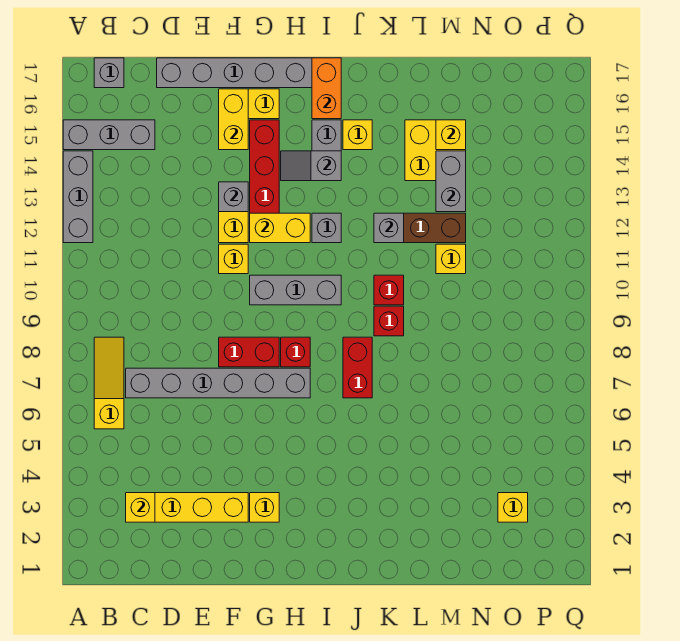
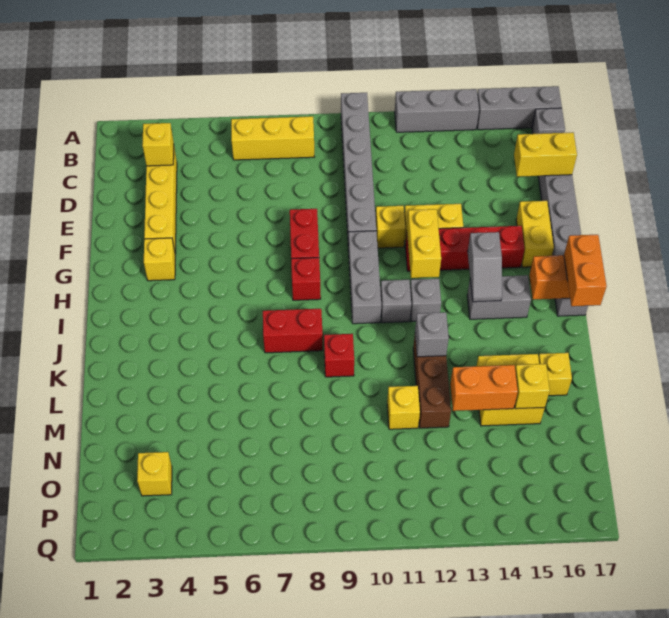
grey brick A15:C15 level 1 -> grey brick A15:A17 level 1
yellow slope B6:B8 level 1 top 6 -> yellow brick B6:B8 level 1
grey brick C7:H7 level 1 -> grey brick A10:F10 level 1
grey brick F13 level 2 -> grey brick I11 level 1
yellow brick F15:F16 level 2 -> yellow brick D16:D17 level 2
grey slope H14:I14 level 2 top I -> grey slope H14:I14 level 2 top H
none -> orange brick I17:J17 level 3
yellow brick J15 level 1 -> yellow brick L16 level 1
red brick K10 level 1 -> none
grey brick M13:M14 level 2 -> orange brick M13:M14 level 2

